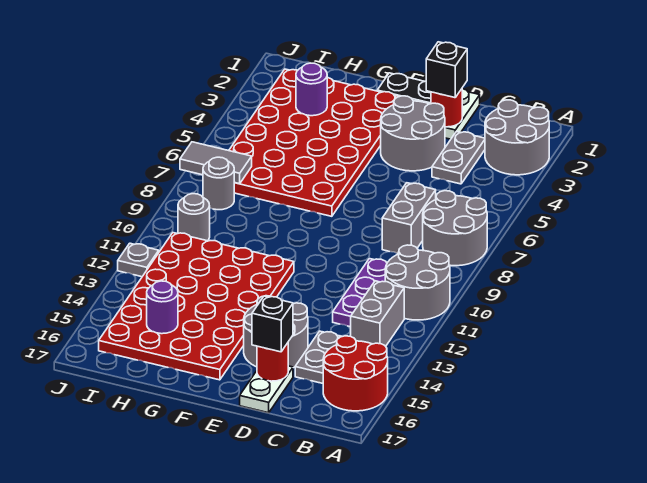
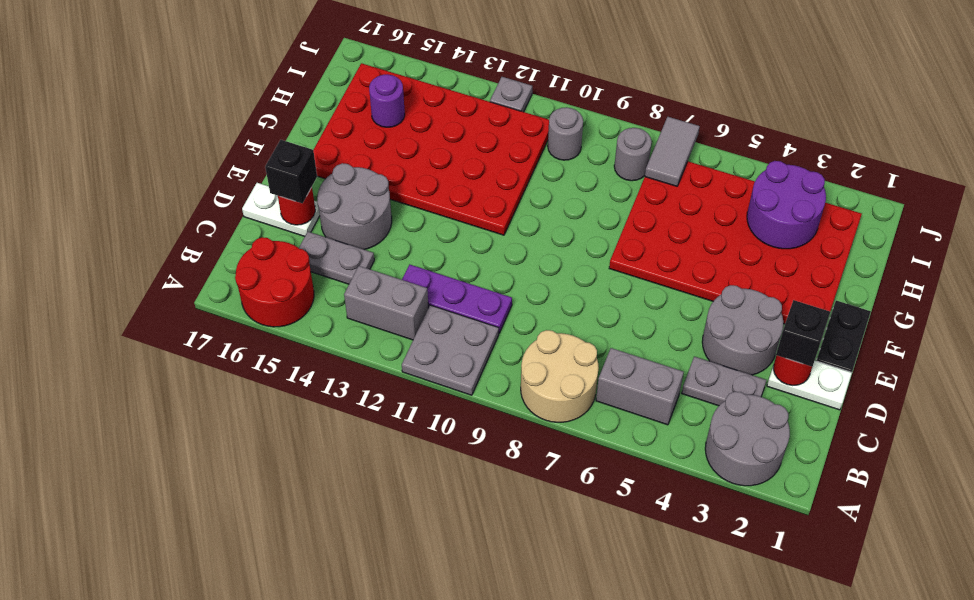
grey round brick A7:B8 level 1 -> tan round brick A7:B8 level 1
grey round brick A10:B11 level 1 -> grey plate A10:B11 level 1
grey brick C7:C8 level 1 -> grey brick B5:B6 level 1
purple round brick H3 level 2 -> purple round brick H3:I4 level 2

